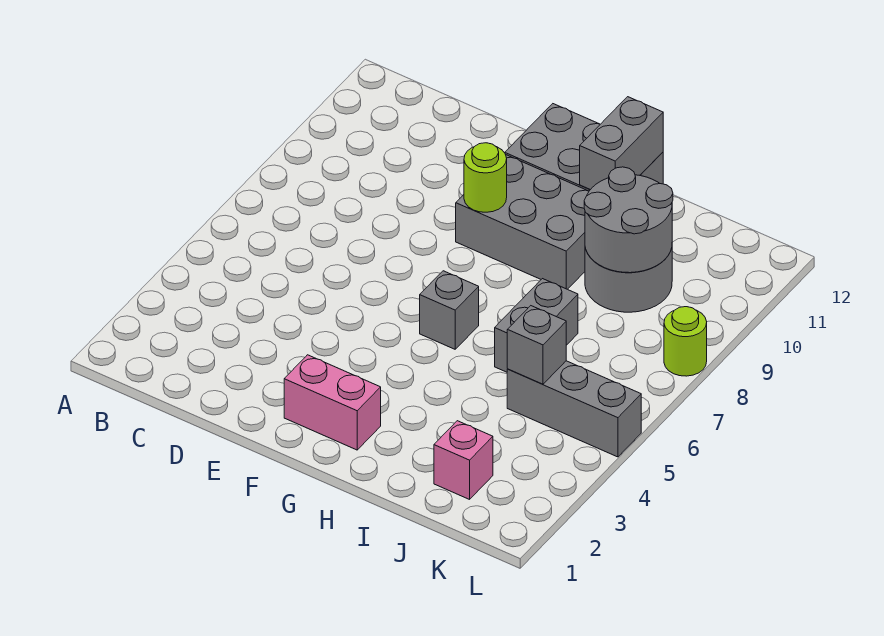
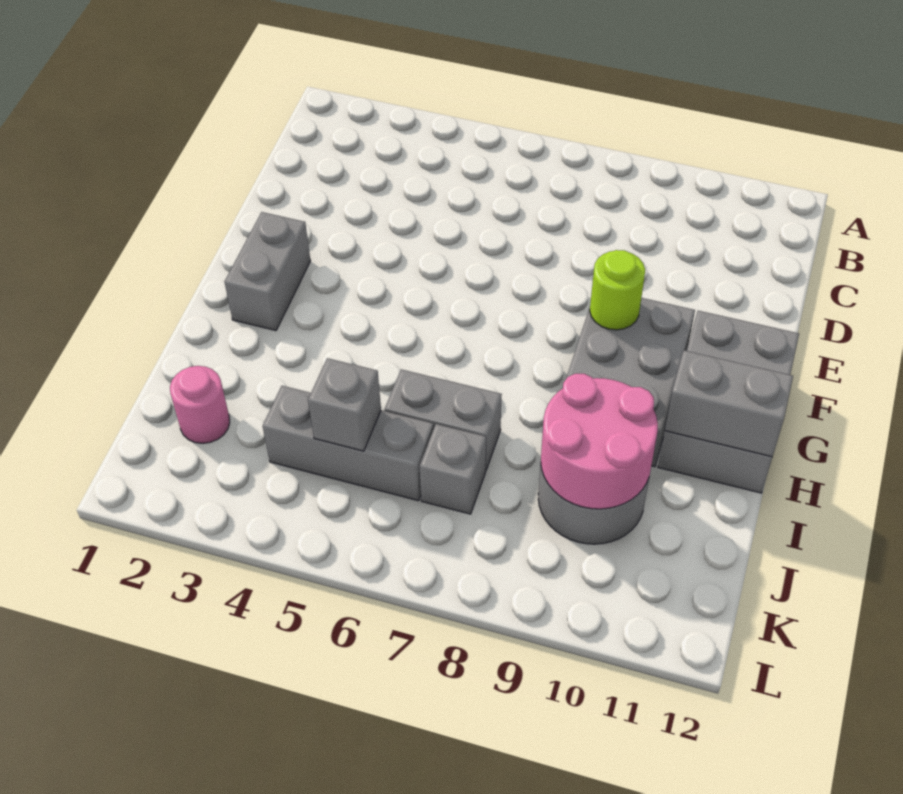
pink brick F2:G2 level 1 -> grey brick F2:G2 level 1
grey brick G6 level 1 -> grey brick J7 level 1
grey round brick I9:J10 level 2 -> pink round brick I9:J10 level 2
pink brick J2 level 1 -> pink round brick J2 level 1
grey brick J5:L5 level 1 -> grey brick J4:J6 level 1
lime round brick L8 level 1 -> none

